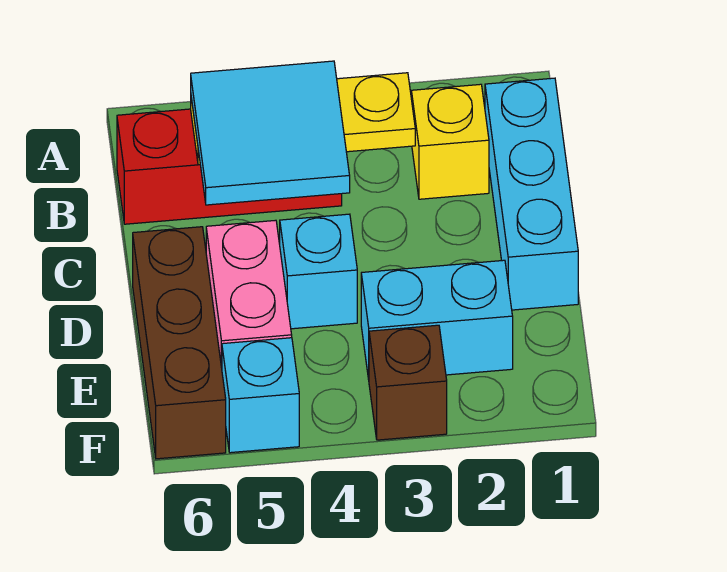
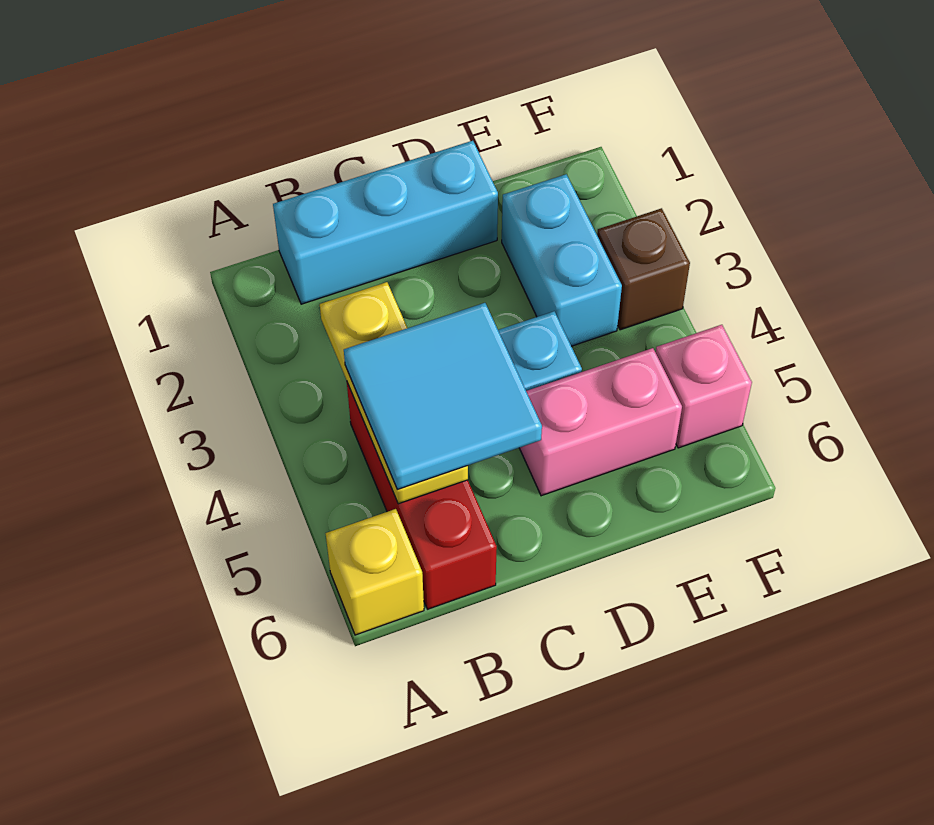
yellow brick B2 level 1 -> yellow brick A6 level 1
brown brick D6:F6 level 1 -> none
cyan brick F5 level 1 -> pink brick F5 level 1

